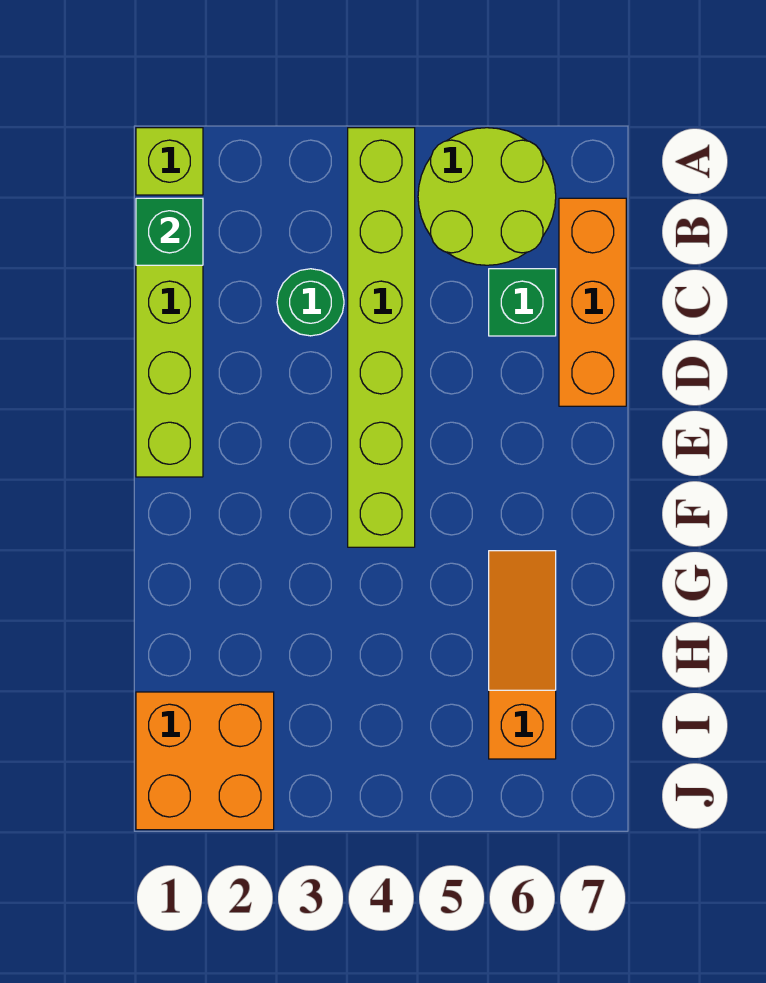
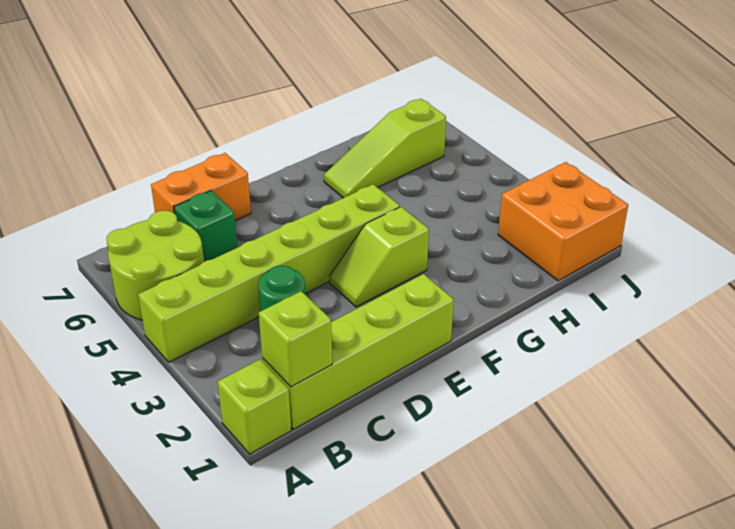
green brick B1 level 2 -> lime brick B1 level 2
orange brick B7:D7 level 1 -> orange brick C7:D7 level 1
none -> lime slope E3:F3 level 1 top F
orange slope G6:I6 level 1 top I -> lime slope G6:I6 level 1 top I

